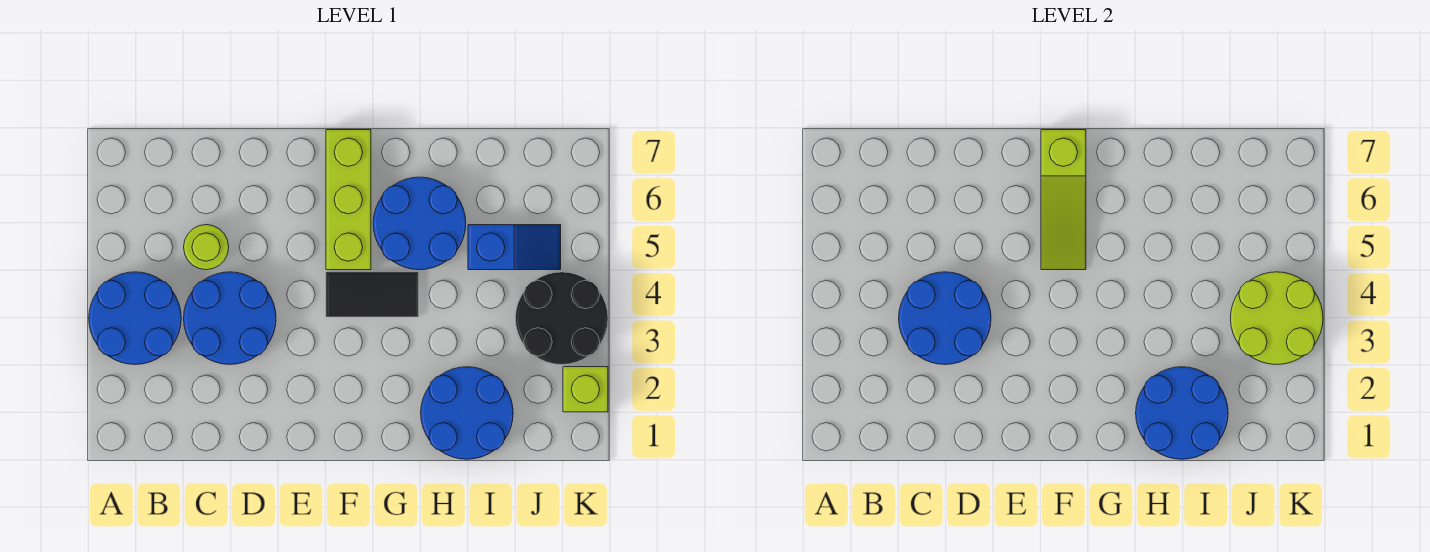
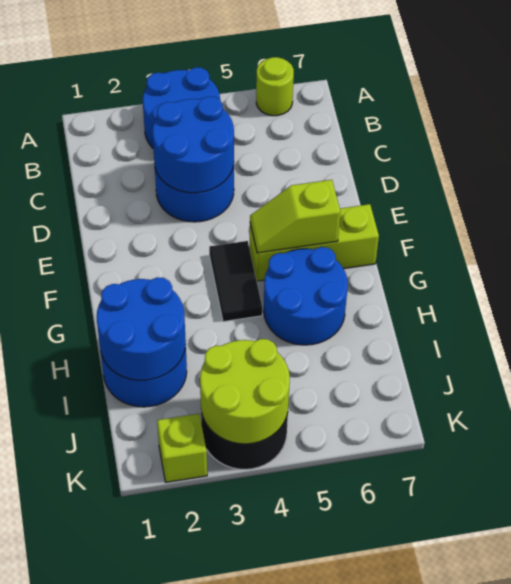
lime round brick C5 level 1 -> lime round brick A6 level 1
lime slope F5:F7 level 2 top 7 -> lime slope F5:F6 level 2 top 6
blue slope I5:J5 level 1 top I -> none

